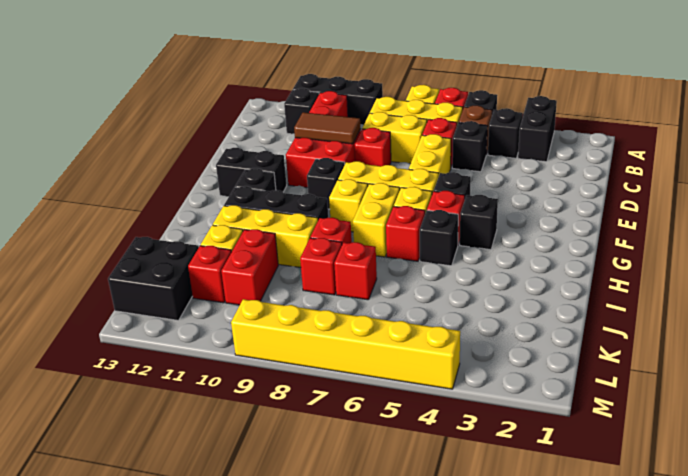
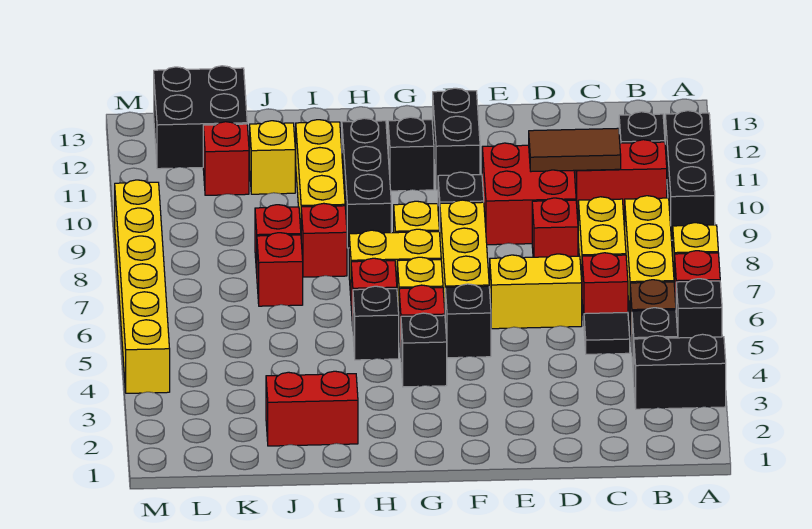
black brick C5 level 1 -> black tile C5 level 1
brown tile D9:D10 level 2 -> brown tile C10:D10 level 2
red brick J10:K10 level 1 -> red brick I2:J2 level 1

